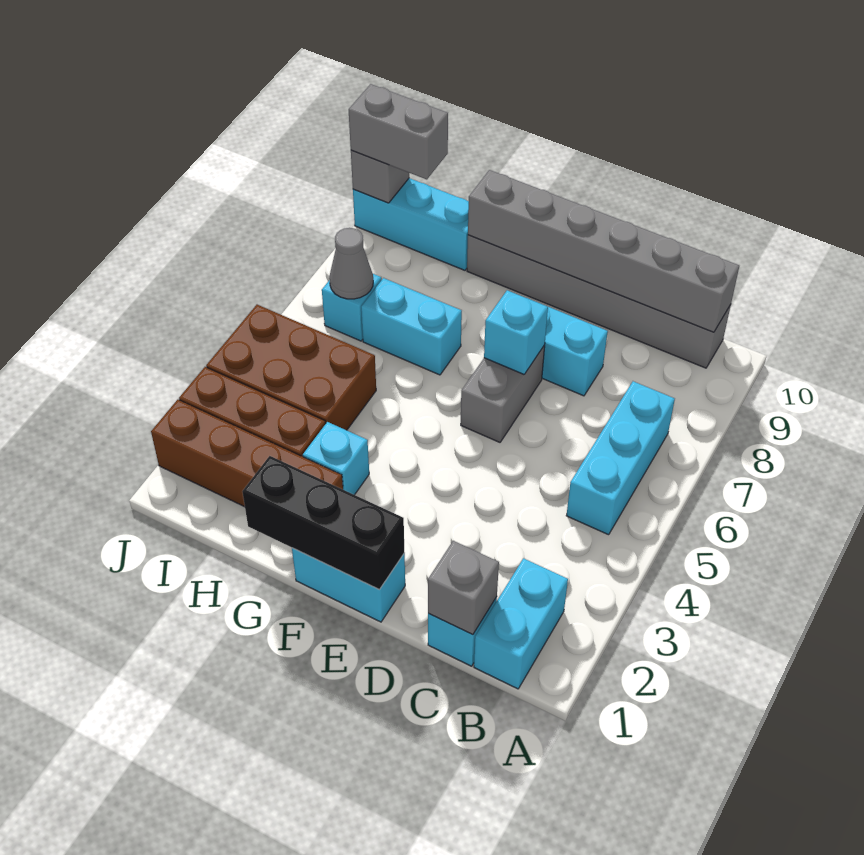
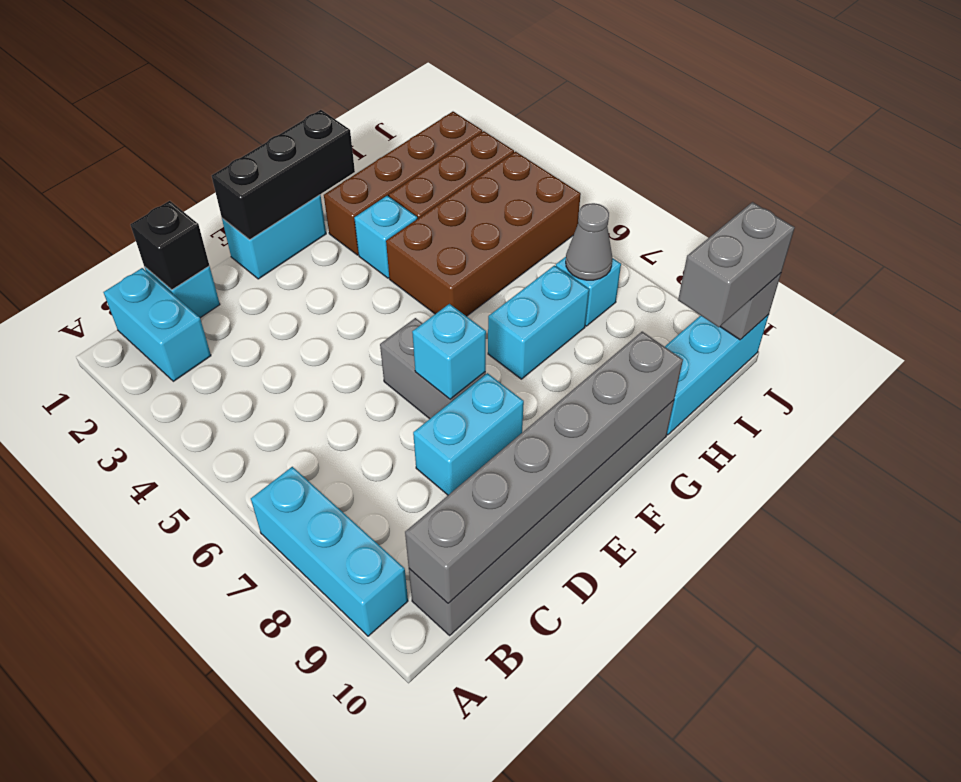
cyan brick B5:B7 level 1 -> cyan brick A7:A9 level 1
grey brick C1 level 2 -> black brick C1 level 2
brown brick H4:J5 level 1 -> brown brick G4:J5 level 1

